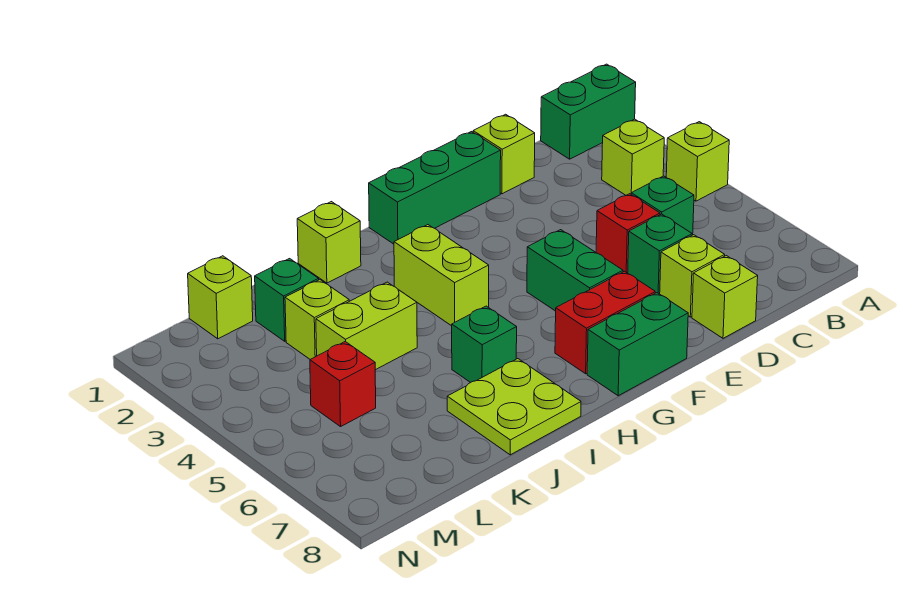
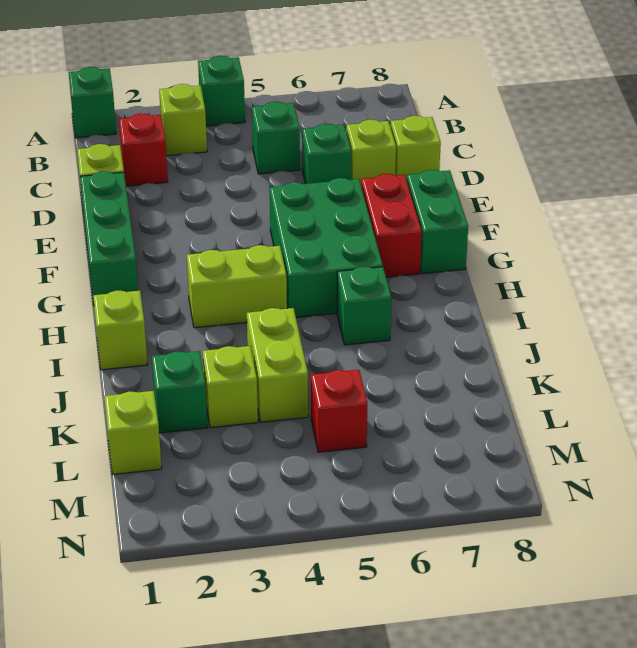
green brick A1:B1 level 1 -> green brick A1 level 1
lime brick A4 level 1 -> green brick A4 level 1
red brick D5 level 1 -> red brick C2 level 1
green brick F5:F6 level 1 -> green brick F5:H6 level 1
lime plate I7:J8 level 1 -> none

